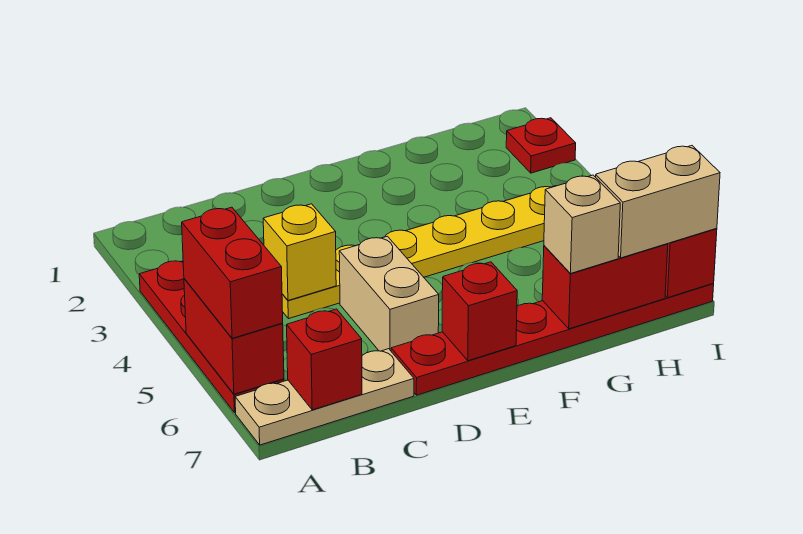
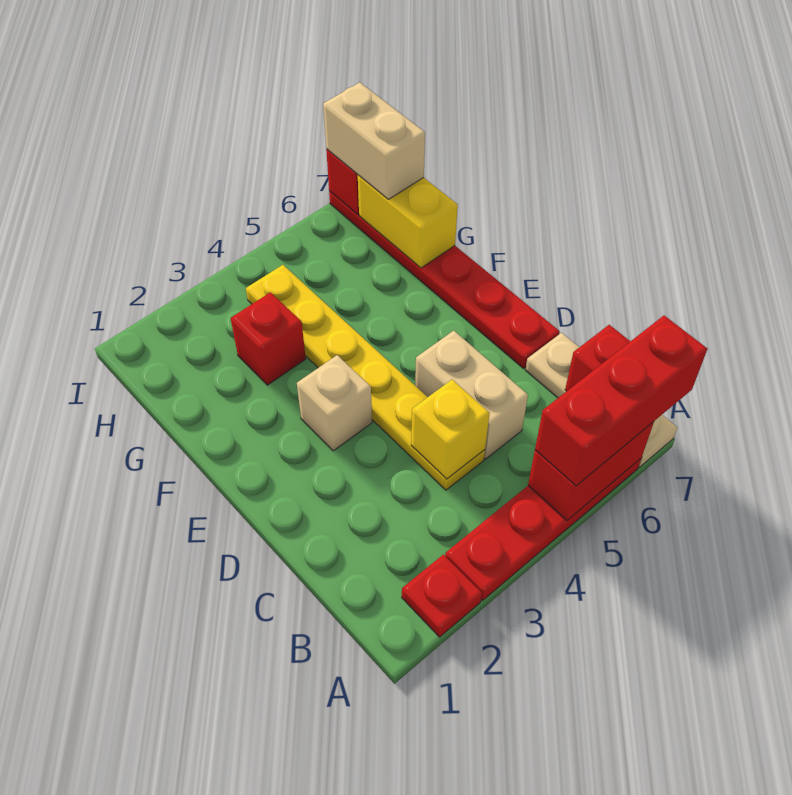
red brick A5:A6 level 3 -> red brick A5:A7 level 3
tan brick D5:D6 level 1 -> tan brick C5:D5 level 1
red brick E7 level 2 -> red brick G3 level 1
red brick G7:H7 level 2 -> yellow brick G7:H7 level 2
tan brick G7 level 3 -> tan brick E3 level 1
red plate I2 level 1 -> red plate A2 level 1

